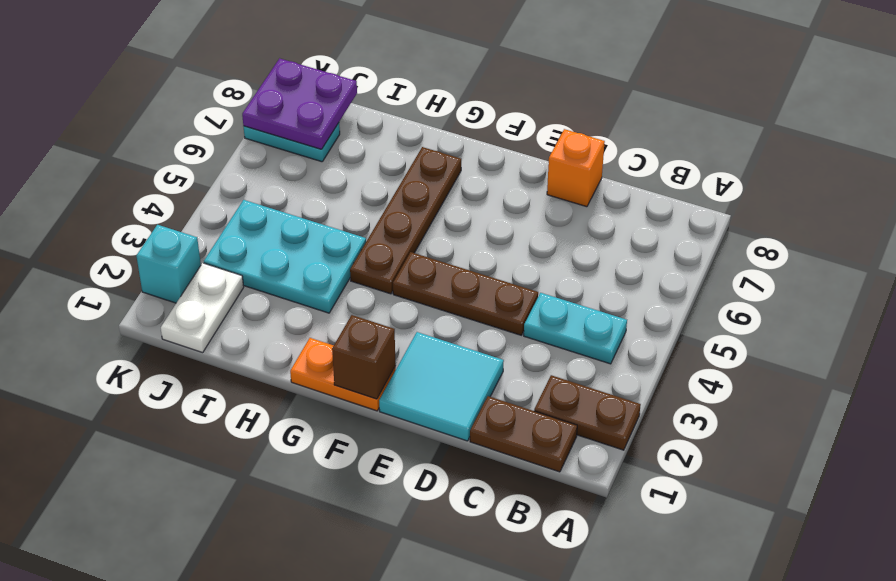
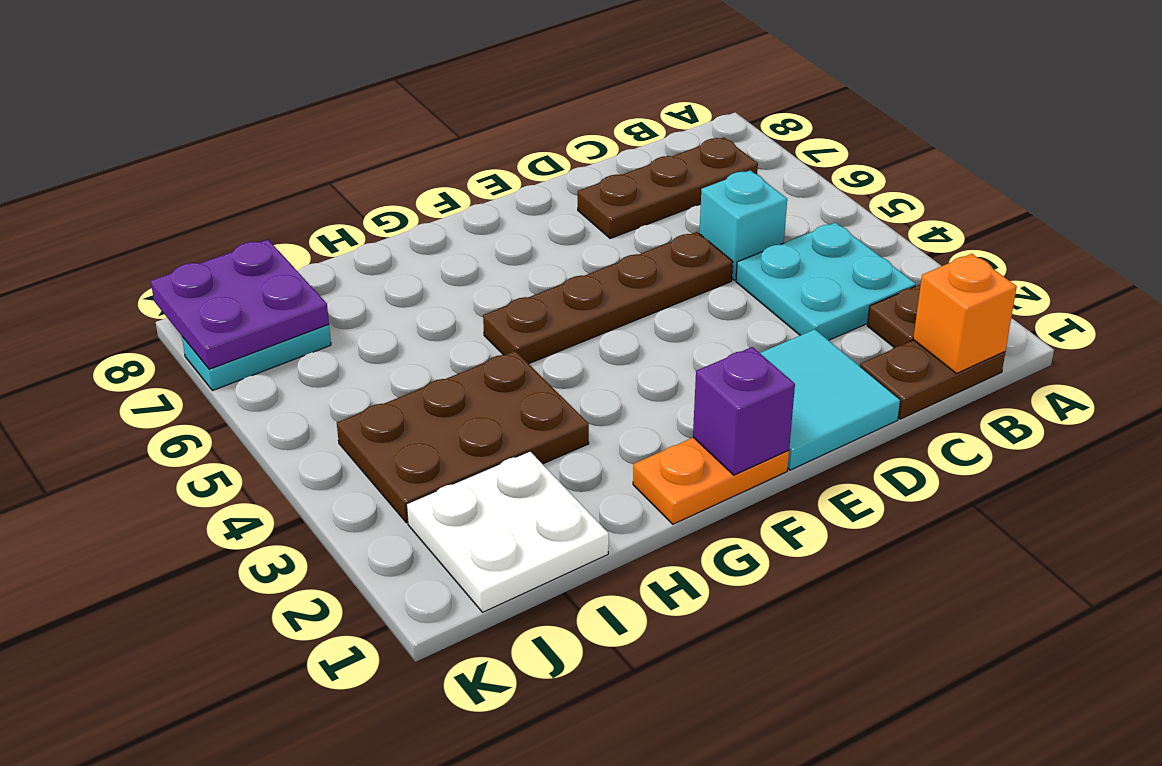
cyan plate B4:C4 level 1 -> cyan plate B3:C4 level 1
brown plate D4:F4 level 1 -> brown plate B7:D7 level 1
orange brick D8 level 1 -> orange brick B1 level 2
brown brick F1 level 2 -> purple brick F1 level 2
brown plate G4:G7 level 1 -> brown plate D5:G5 level 1
cyan plate H3:J4 level 1 -> brown plate H3:J4 level 1
white plate J1:J2 level 1 -> white plate I1:J2 level 1
cyan brick K2 level 1 -> cyan brick C5 level 1

